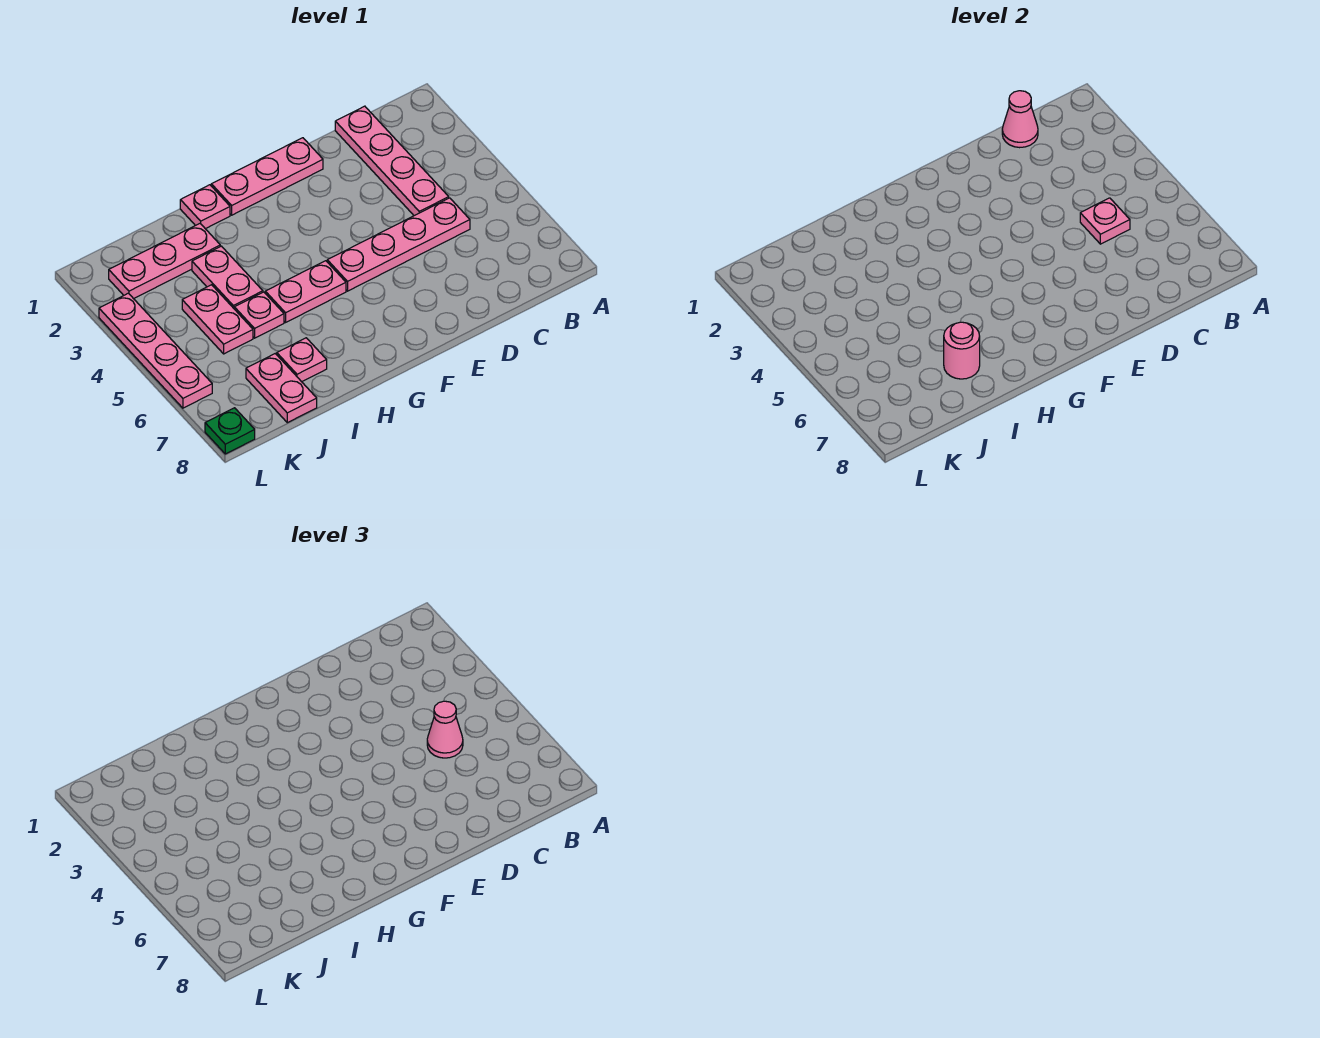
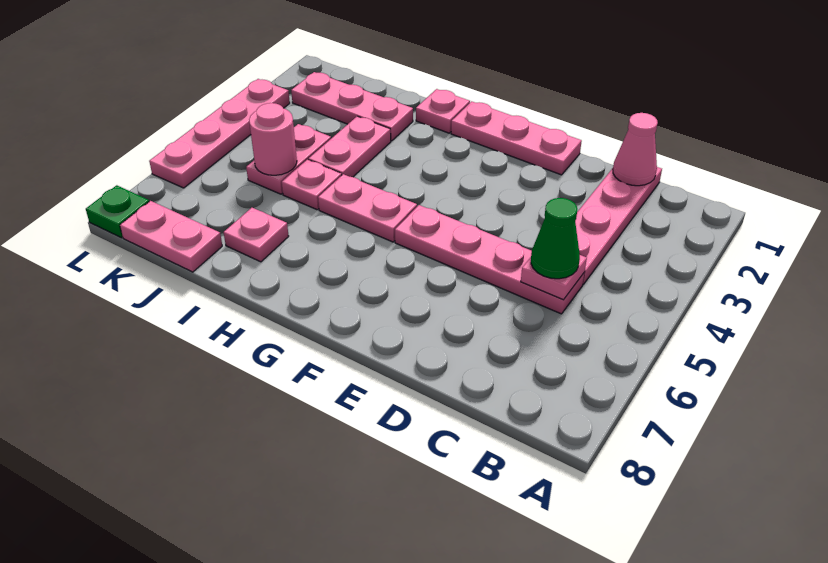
pink cone C5 level 3 -> green cone C5 level 3
pink round brick I7 level 2 -> pink round brick J5 level 2
pink plate J7:J8 level 1 -> pink plate J8:K8 level 1

